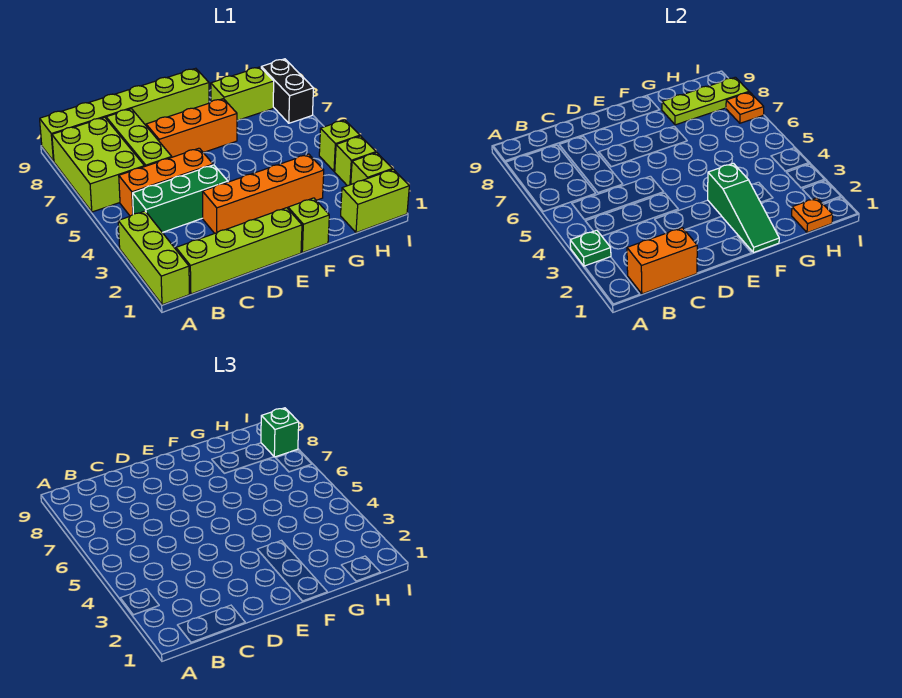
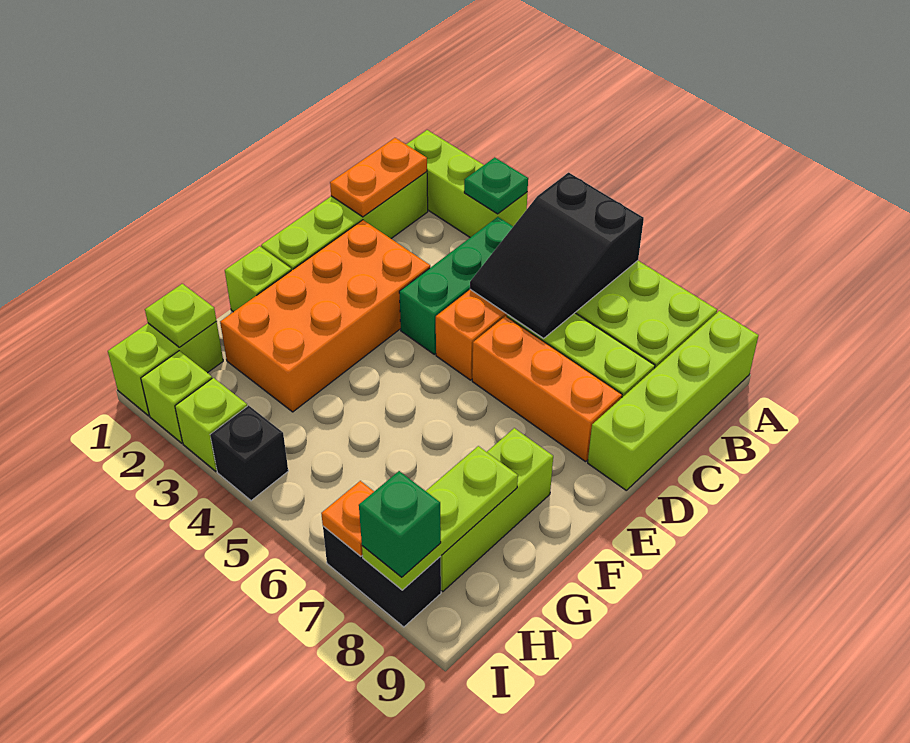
none -> black slope A5:C6 level 2 top A
lime brick A9:F9 level 1 -> lime brick A9:D9 level 1
orange brick B1:C1 level 2 -> orange plate B1:C1 level 2
orange brick D3:G3 level 1 -> orange brick D2:G3 level 1
orange brick D7:F7 level 1 -> orange brick D6:D8 level 1
green slope F1:F3 level 2 top 3 -> none
lime brick G8:H8 level 1 -> lime brick F8:H8 level 1
orange plate H1 level 2 -> lime plate H1 level 2
lime brick I4 level 1 -> black brick I4 level 1

